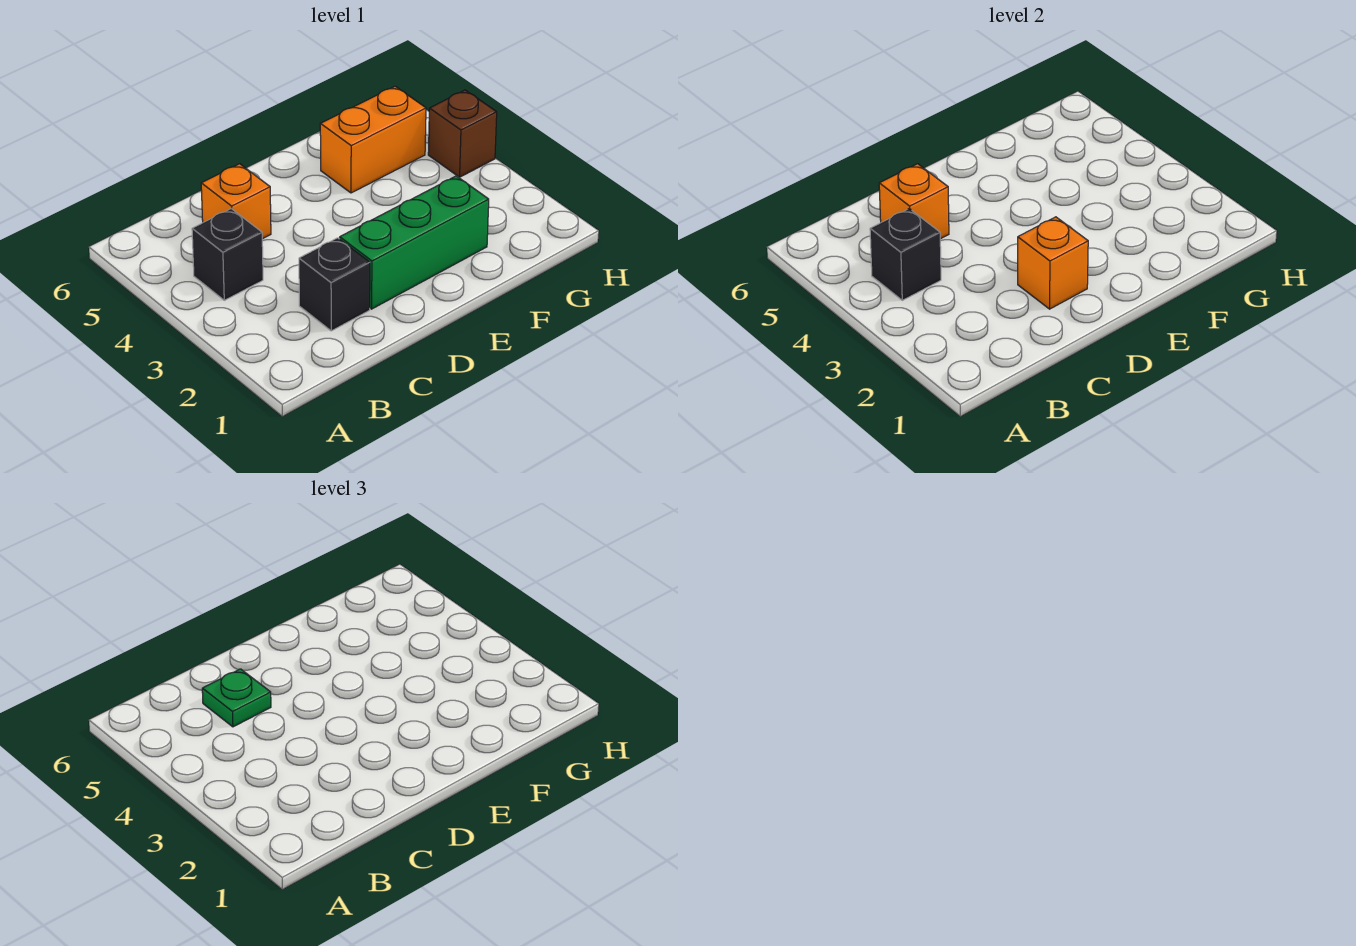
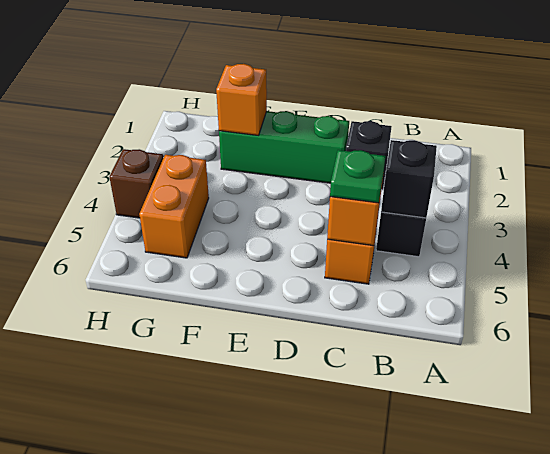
orange brick D2 level 2 -> orange brick F2 level 2
orange brick F5:G5 level 1 -> orange brick G4:G5 level 1

